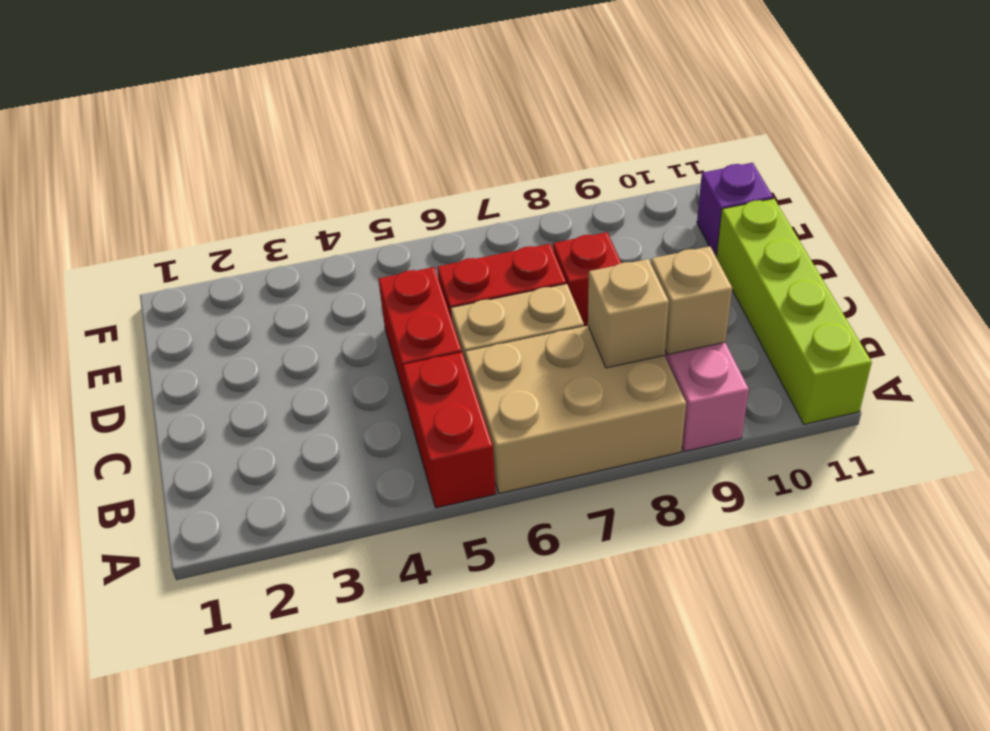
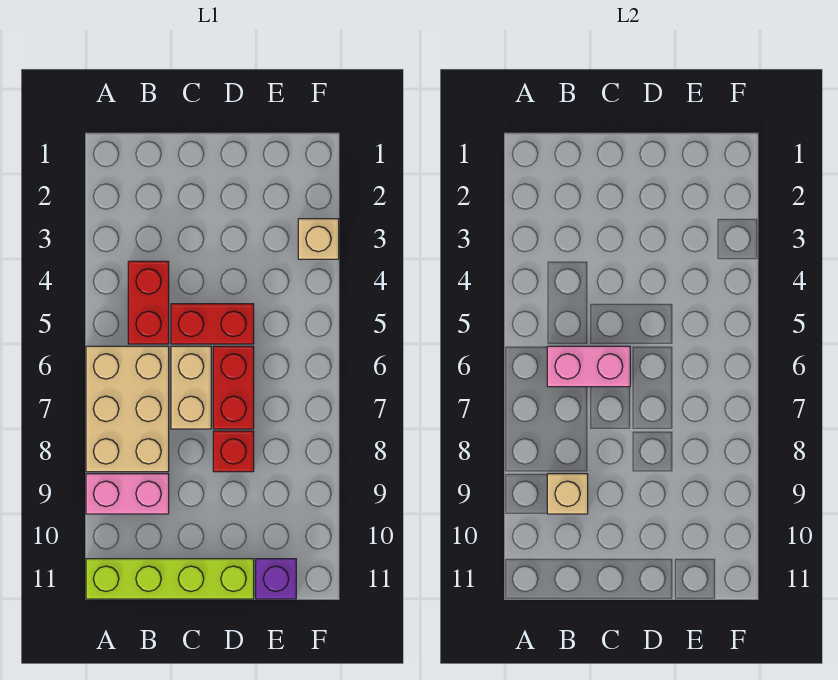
red brick A5:B5 level 1 -> red brick B4:B5 level 1
none -> pink brick B6:C6 level 2
tan brick B8 level 2 -> tan brick F3 level 1

